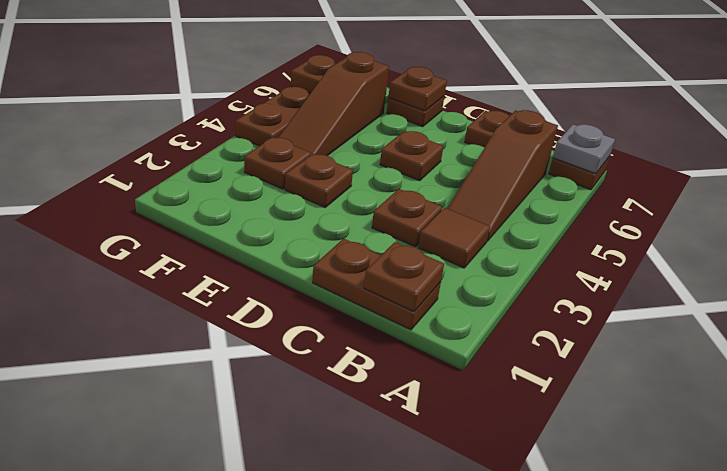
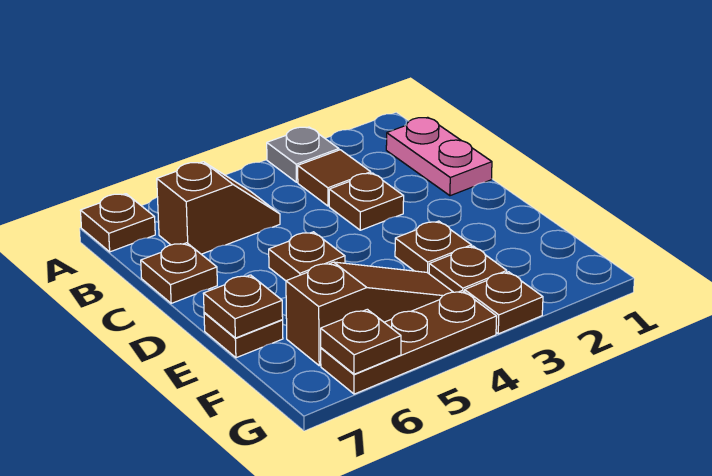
grey plate A7 level 2 -> grey plate A3 level 1
brown plate B1:C1 level 1 -> pink plate B1:C1 level 1
brown plate B1 level 2 -> brown plate G3 level 1
brown slope B4:B6 level 1 top 6 -> brown slope B5:B6 level 1 top 6

